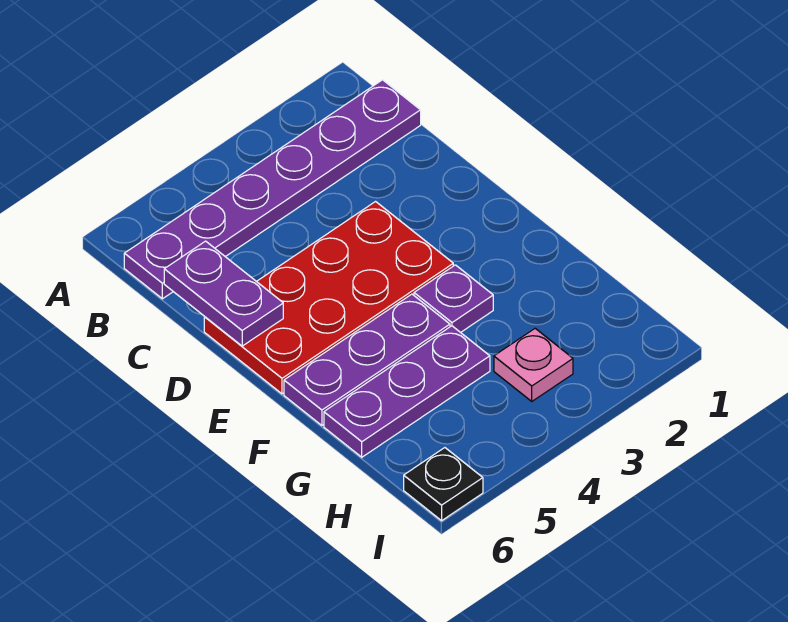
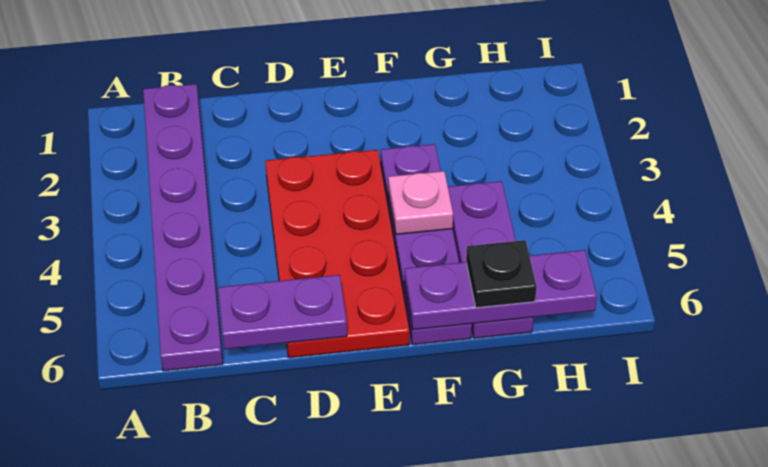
none -> purple plate F6:H6 level 2
pink plate H3 level 1 -> pink plate F4 level 2
black plate I6 level 1 -> black plate G6 level 3

